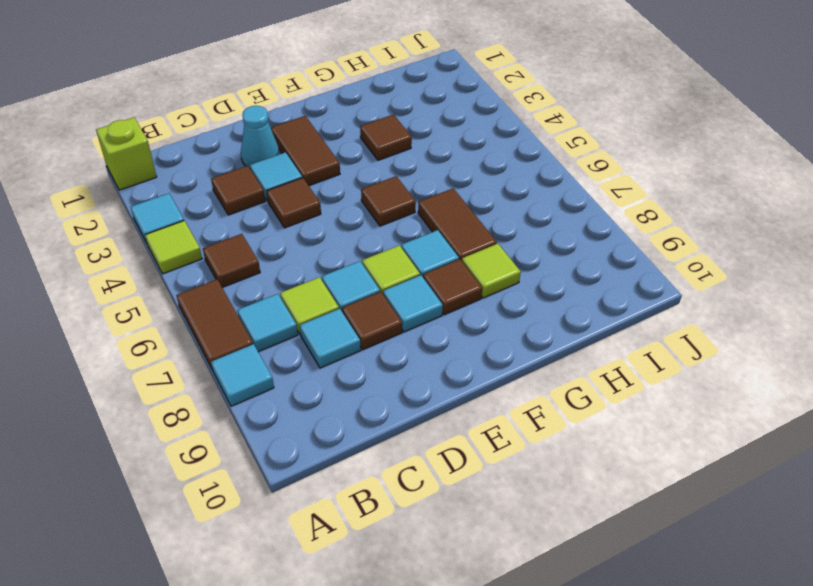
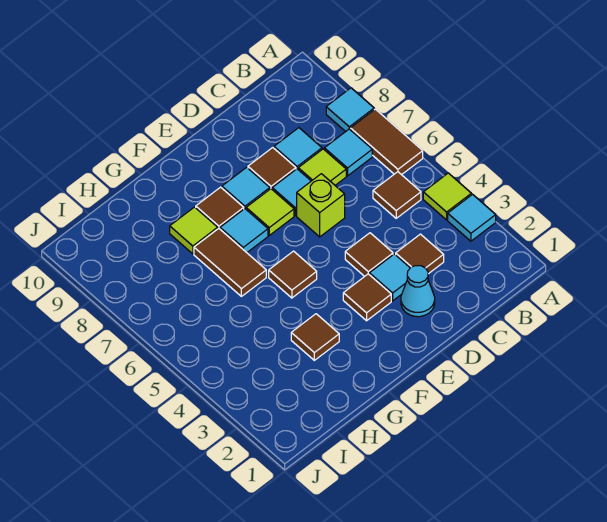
lime brick A1 level 1 -> lime brick D6 level 1
brown tile E2:E3 level 1 -> brown tile E3 level 1

